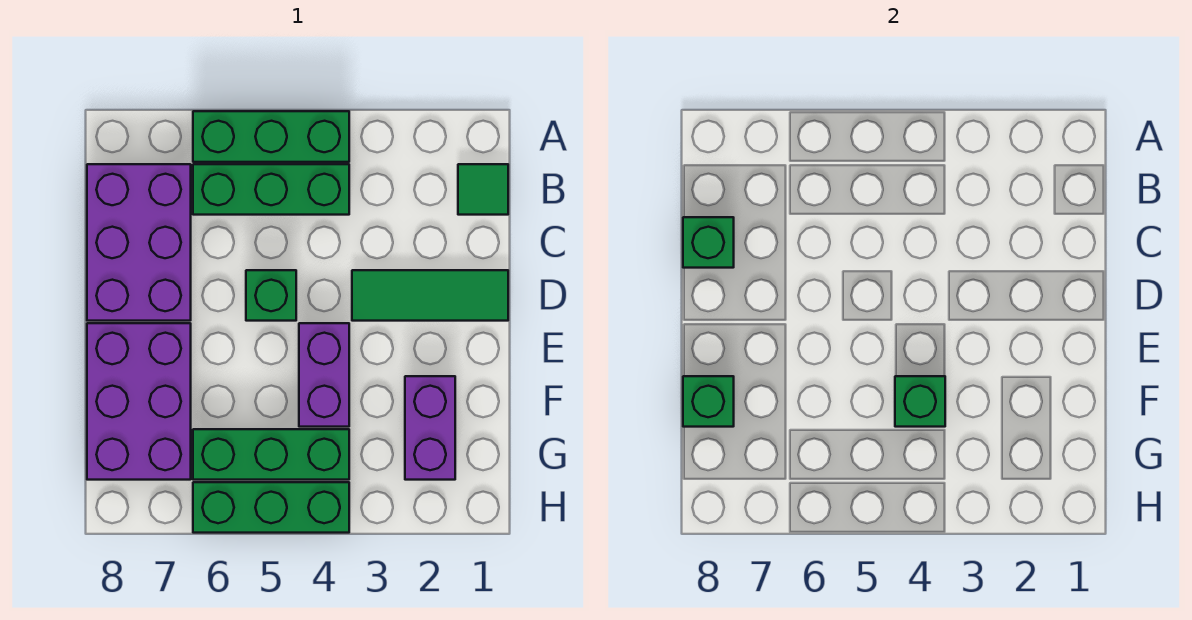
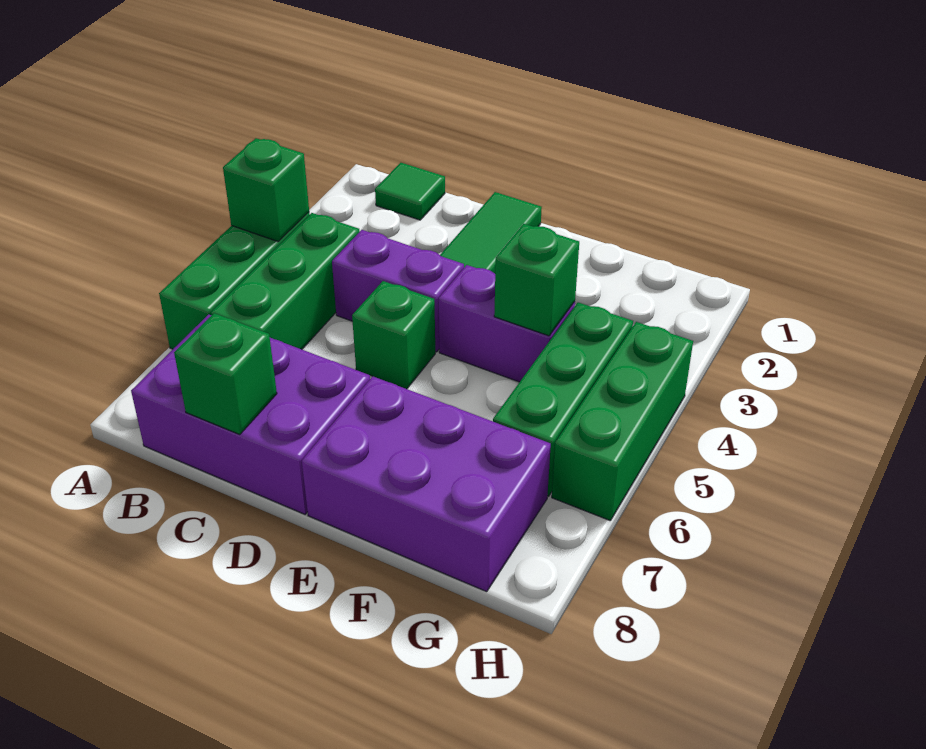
purple brick F2:G2 level 1 -> purple brick C4:D4 level 1
green brick F8 level 2 -> green brick A4 level 2

